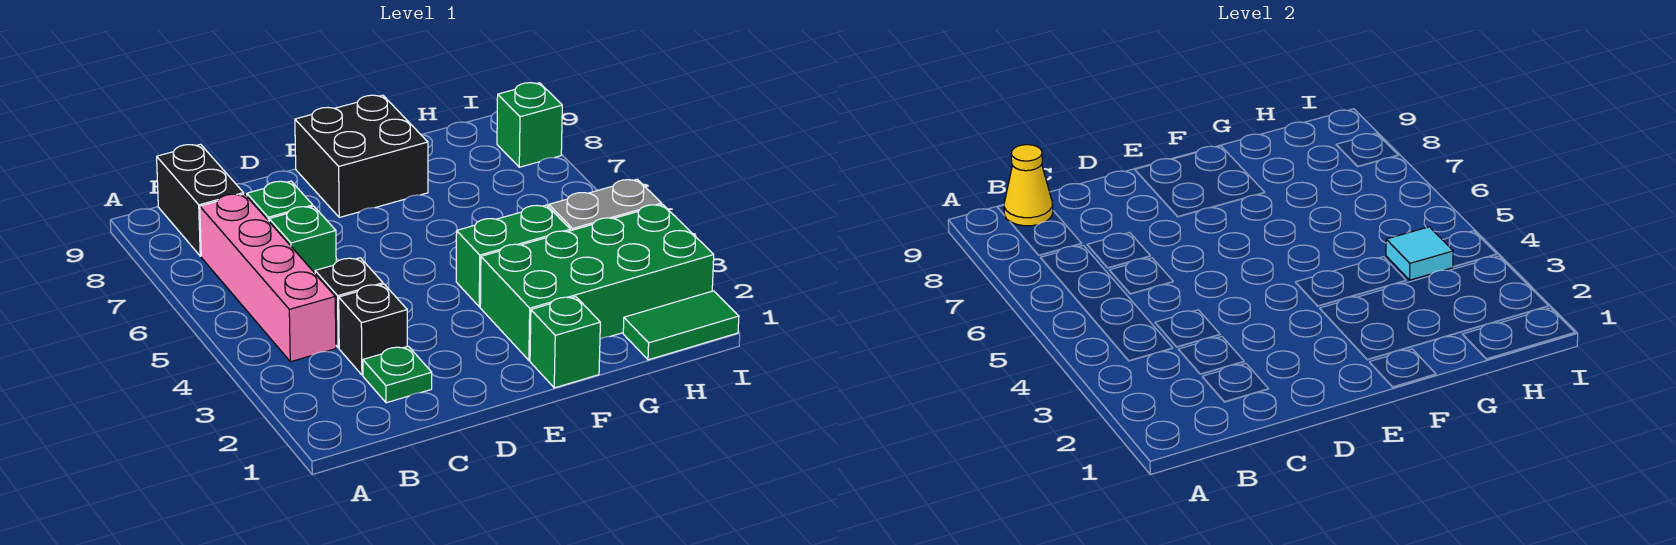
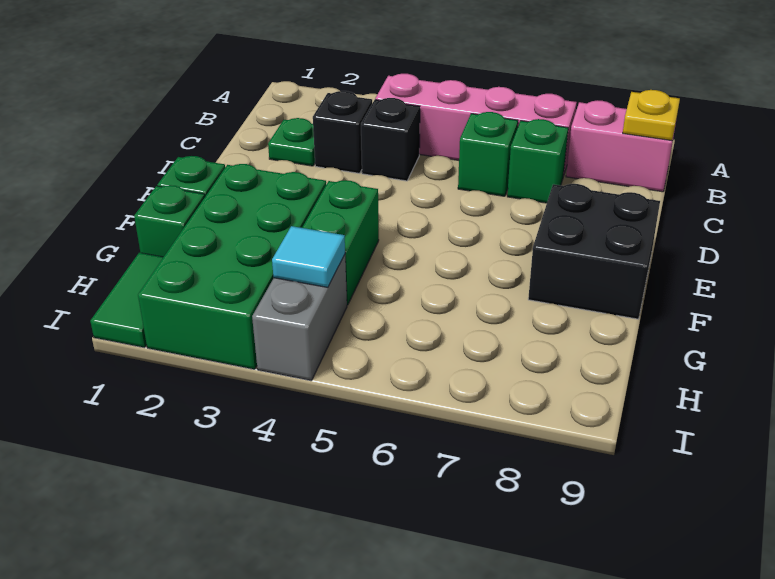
black brick B8:B9 level 1 -> pink brick B8:B9 level 1
yellow cone B9 level 2 -> yellow plate B9 level 2
green brick I8 level 1 -> green brick G1 level 1

